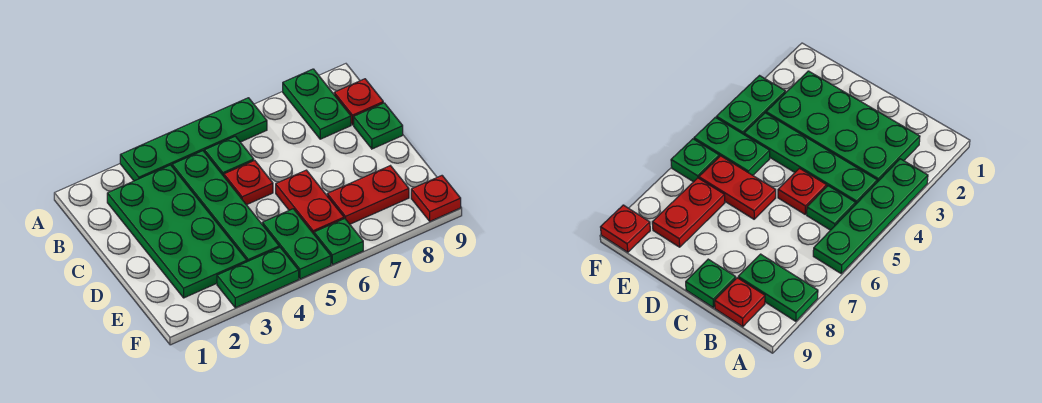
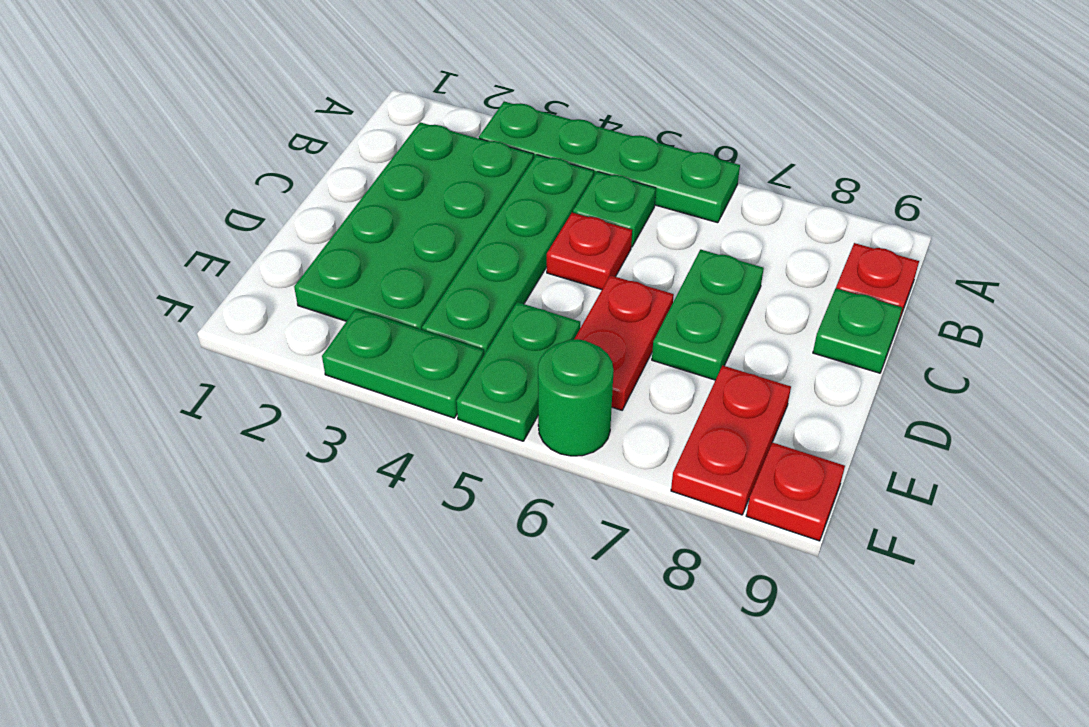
green plate A8:B8 level 1 -> green plate C7:D7 level 1
red plate E7:E8 level 1 -> red plate E8:F8 level 1
green plate F6 level 1 -> green round brick F6 level 1

